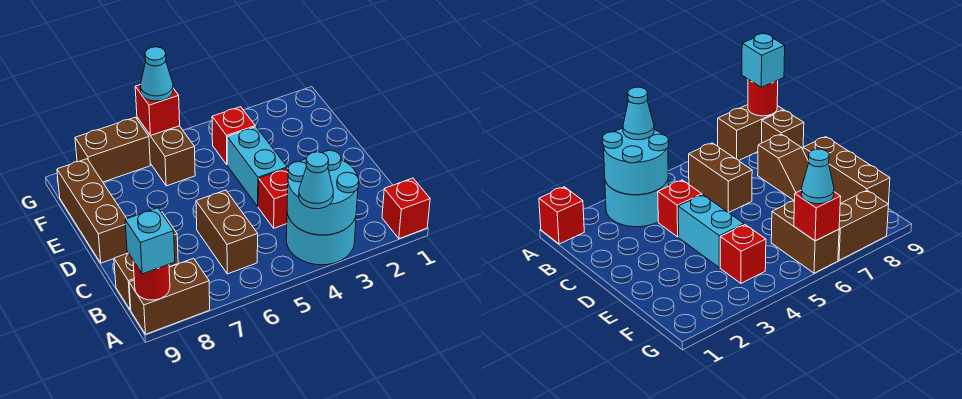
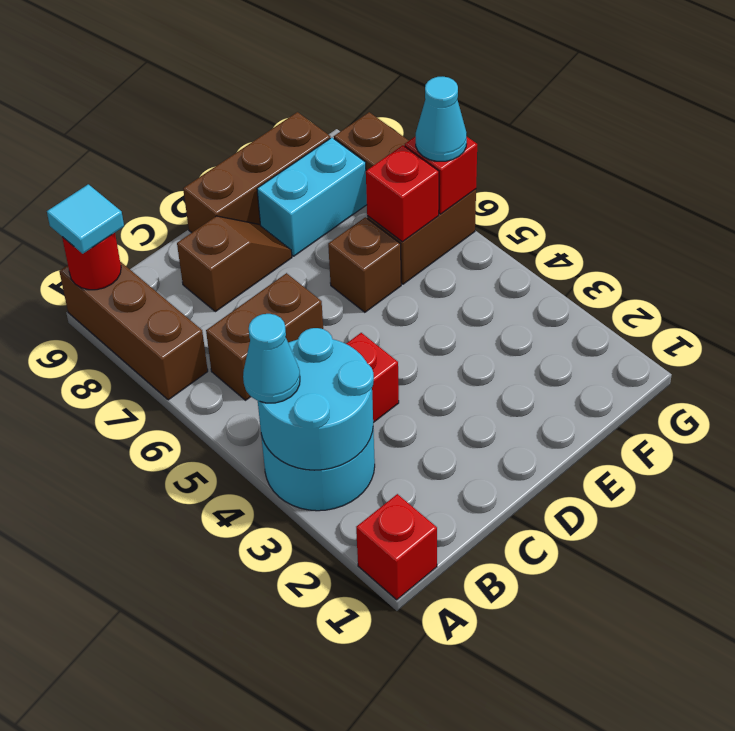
brown brick A8:A9 level 1 -> brown brick A7:A9 level 1
cyan brick A9 level 3 -> cyan tile A9 level 3
brown brick B9 level 1 -> brown brick E6 level 1
cyan brick D4:E4 level 1 -> cyan brick E8:F8 level 1
red brick F4 level 1 -> red brick F6 level 2

